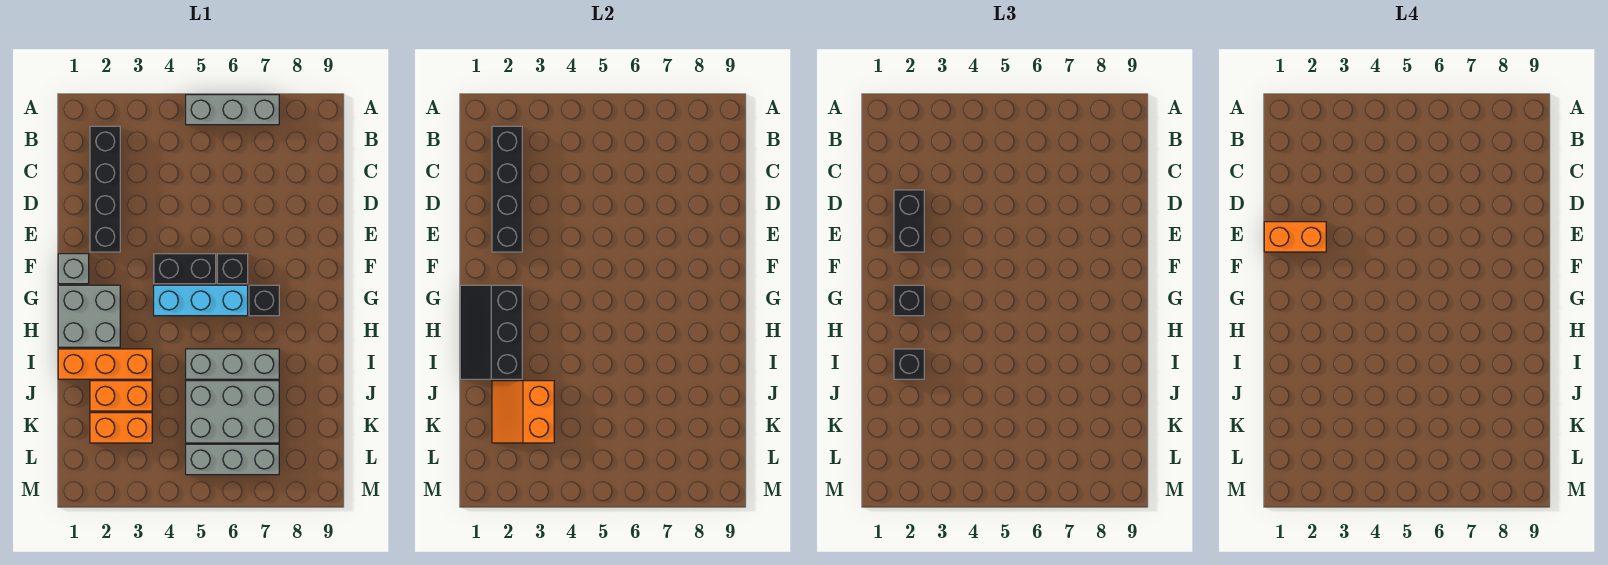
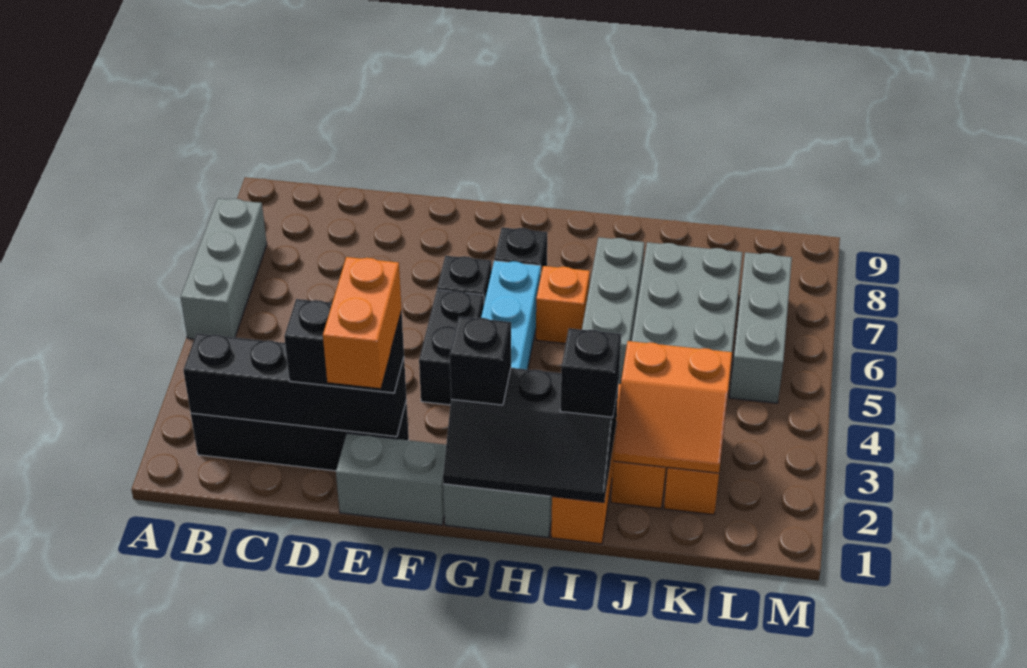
grey brick F1 level 1 -> grey brick E1:F1 level 1
none -> orange brick H6 level 1

